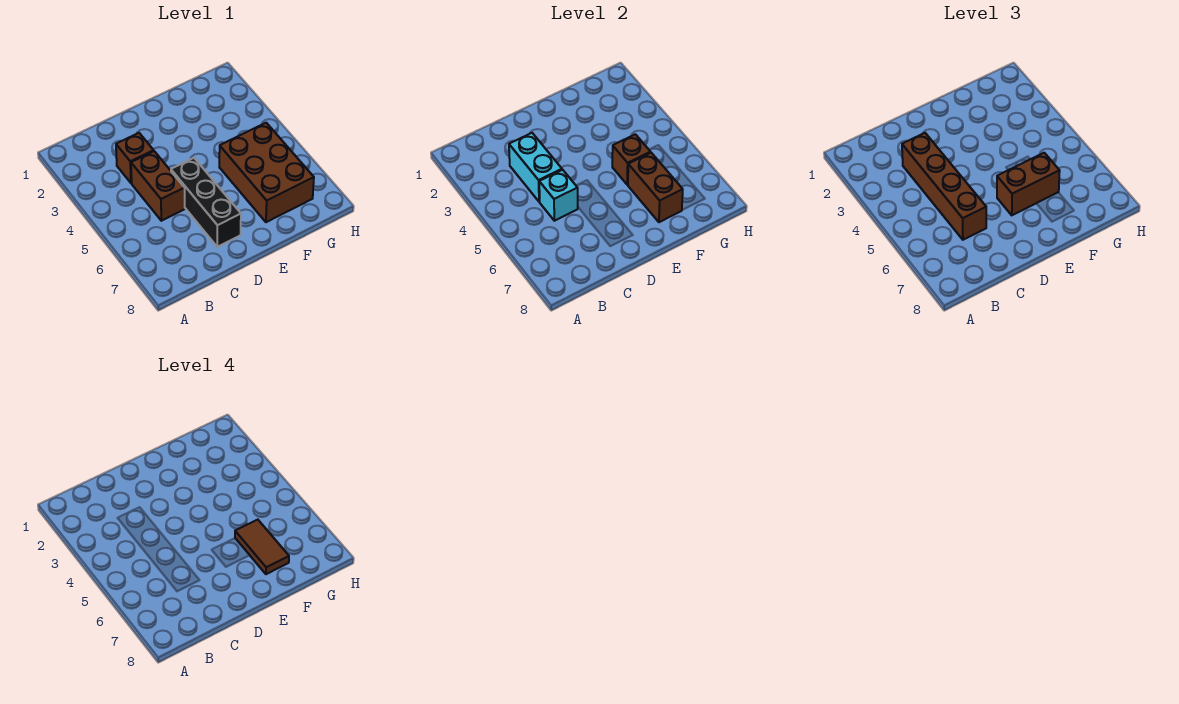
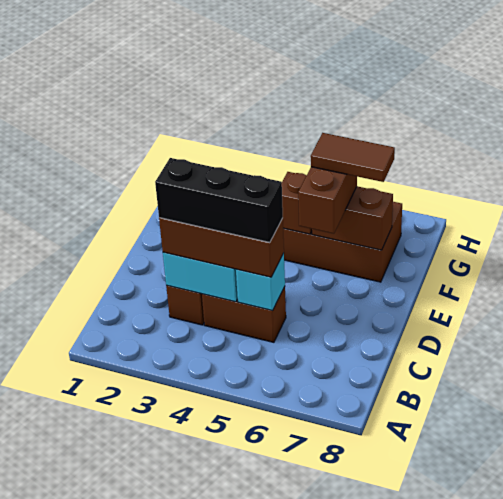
brown brick C3:C6 level 3 -> brown brick C3:C5 level 3
black brick D5:D7 level 1 -> black brick C3:C5 level 4

